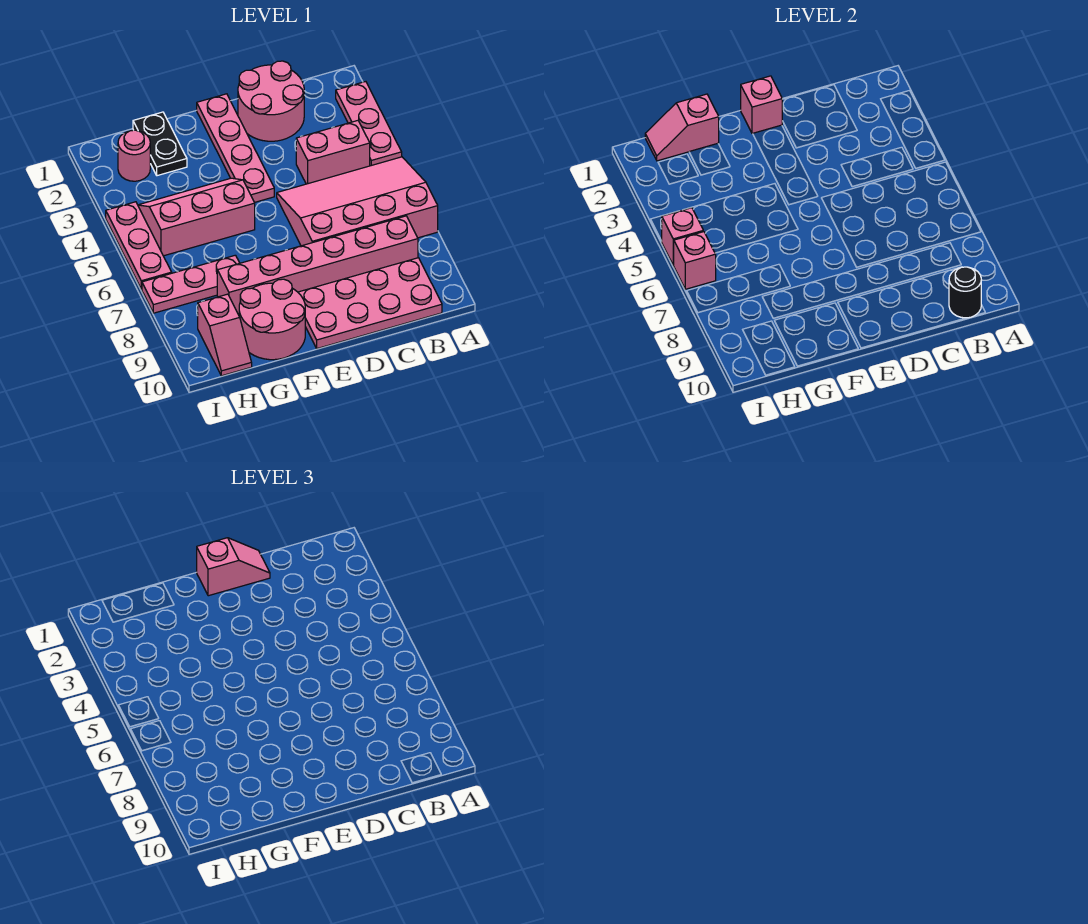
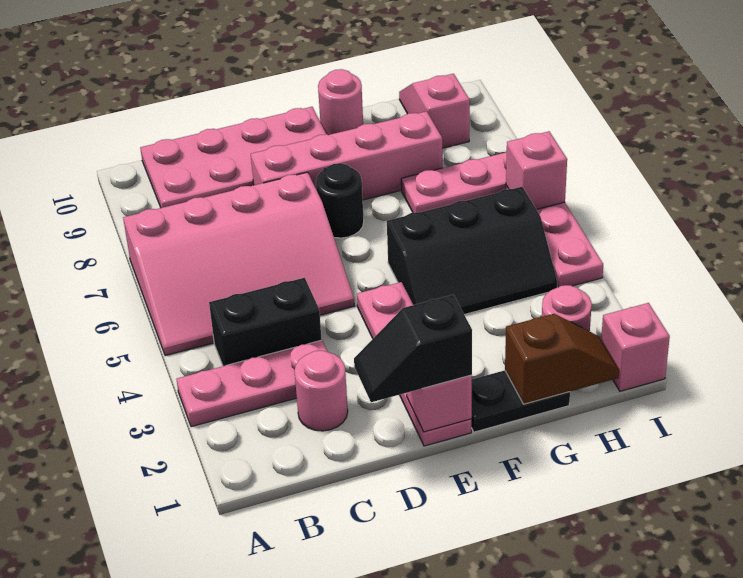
pink plate A2:A4 level 1 -> pink plate A3:C3 level 1
pink brick B4:C4 level 1 -> black brick B4:C4 level 1
pink brick B8:G8 level 1 -> pink brick D8:G8 level 1
black round brick B10 level 2 -> black round brick E7 level 1
pink round brick C1:D2 level 1 -> pink round brick C2 level 1
pink slope D1:E1 level 3 top E -> black slope D1:E1 level 3 top E
pink slope F4:H5 level 1 top 5 -> black slope F4:H5 level 1 top 5
pink round brick F9:G10 level 1 -> pink round brick F10 level 1
black plate G1:G2 level 1 -> black plate F1:G1 level 1
pink slope G1:H1 level 2 top G -> brown slope G1:H1 level 2 top G
pink brick I5 level 2 -> pink brick I1 level 1

